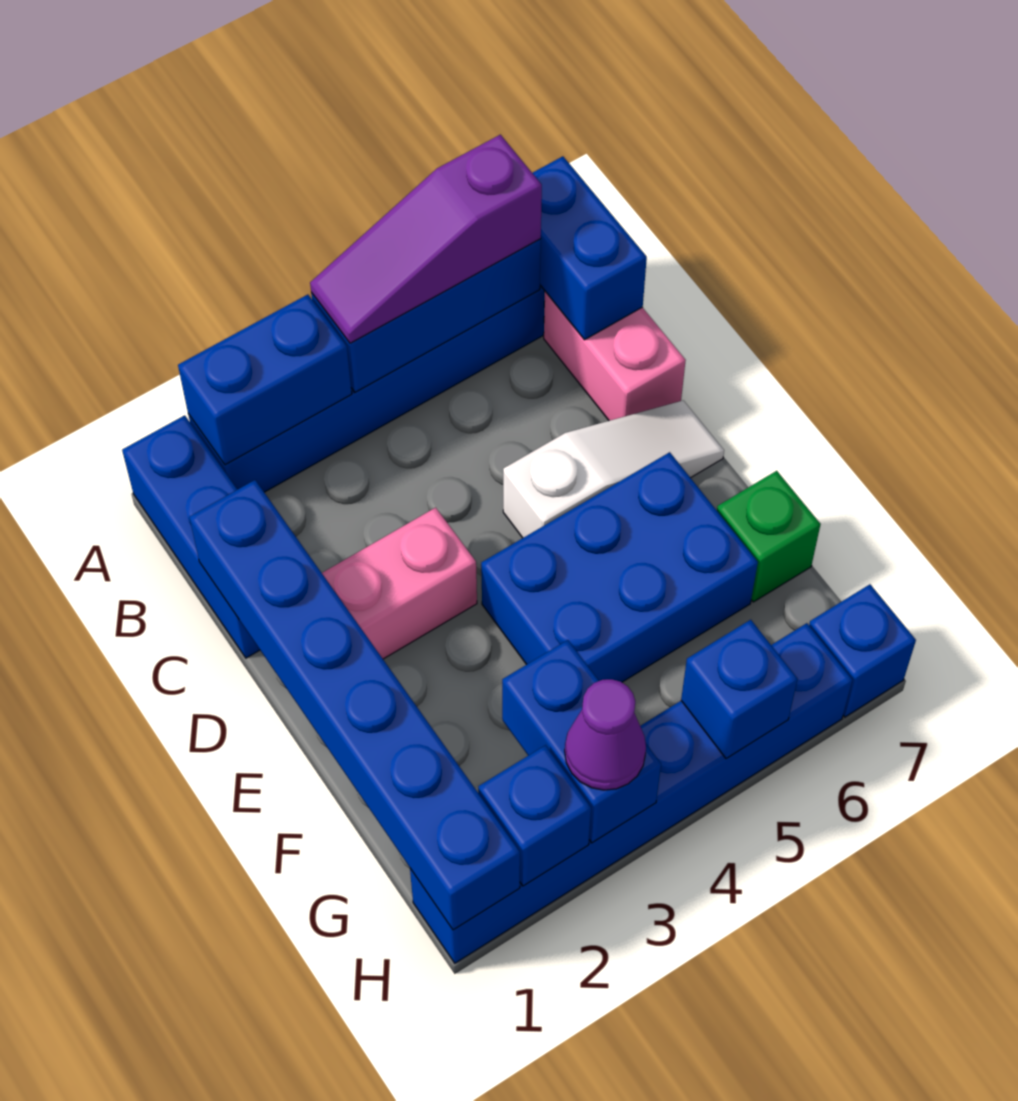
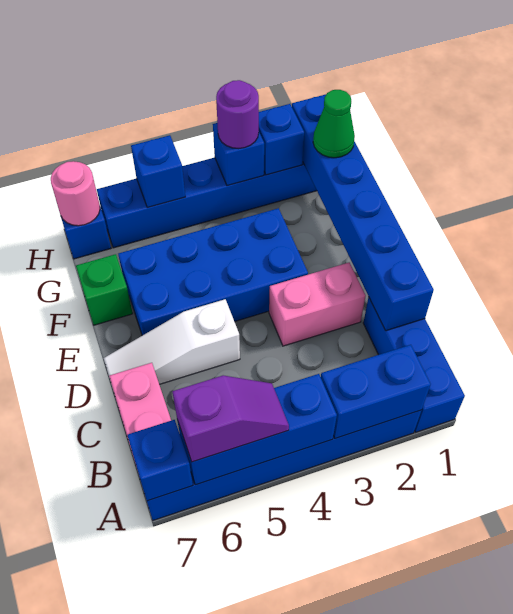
purple slope A4:A6 level 3 top 6 -> purple slope A5:A6 level 3 top 6
blue brick A7:B7 level 2 -> blue brick A7 level 2
blue brick E4:F6 level 1 -> blue brick E3:F6 level 1
none -> green cone G1 level 3
blue brick G3:H3 level 2 -> blue brick H3 level 2
purple cone H3 level 3 -> purple round brick H3 level 3
none -> pink round brick H7 level 2

